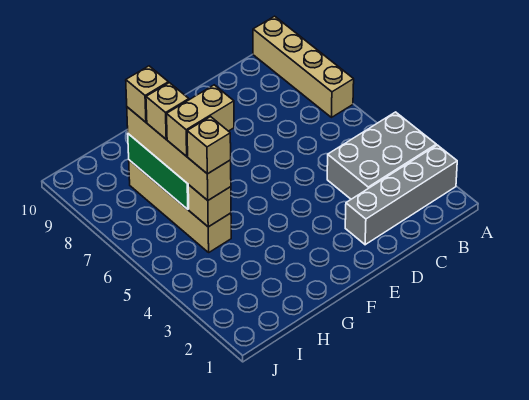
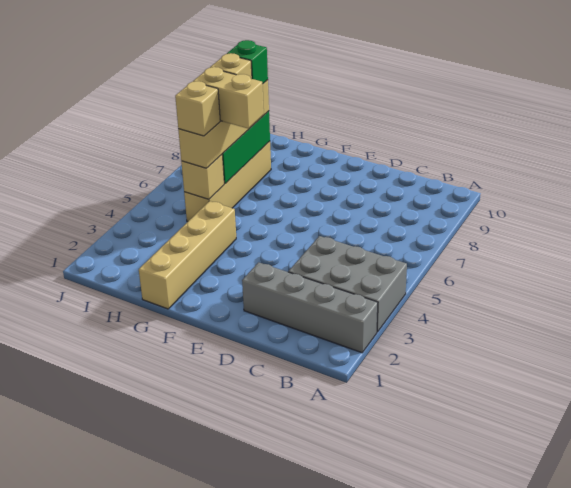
tan brick A7:A10 level 1 -> tan brick G1:G4 level 1
tan brick H8 level 4 -> green brick H8 level 4

